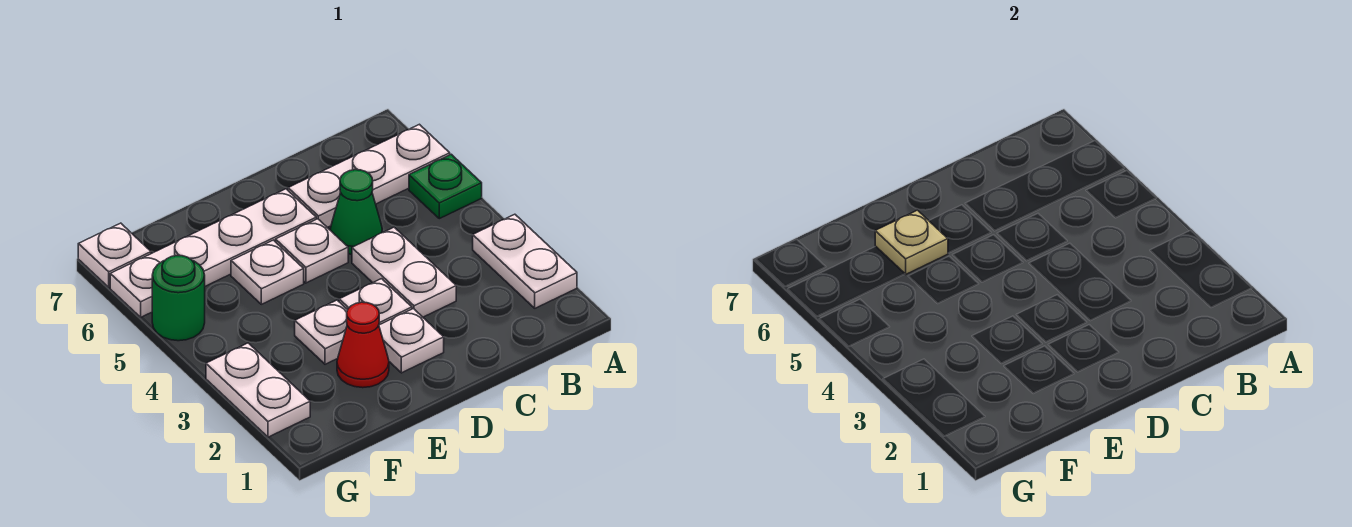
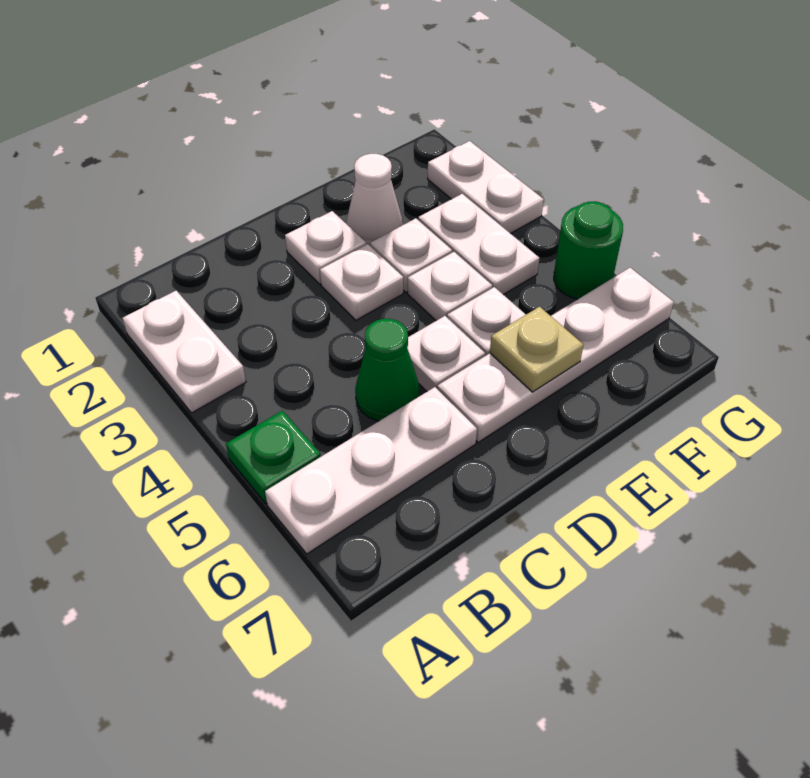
white plate C3:C4 level 1 -> white plate F3:F4 level 1
red cone E2 level 1 -> white cone E2 level 1
white plate G7 level 1 -> white plate E4 level 1

